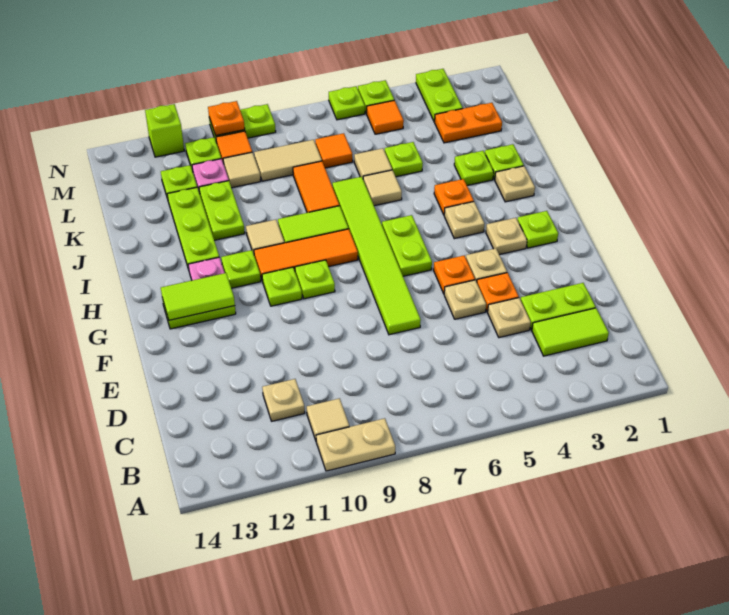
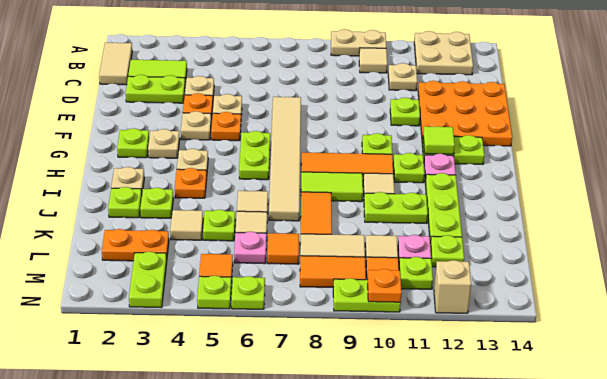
none -> tan plate A12:B13 level 1
none -> tan tile B1:C1 level 1
none -> orange plate D12:F14 level 1
lime tile E7:J7 level 1 -> tan tile E7:J7 level 1
lime plate G9 level 1 -> lime plate E11 level 1
lime tile G12:G13 level 2 -> lime tile G12 level 2
lime plate J11:K11 level 1 -> lime plate J10:J11 level 1
none -> tan tile K4 level 1
none -> pink plate L6 level 1
none -> orange tile M8:M9 level 1
lime brick N12 level 1 -> tan brick N12 level 1

